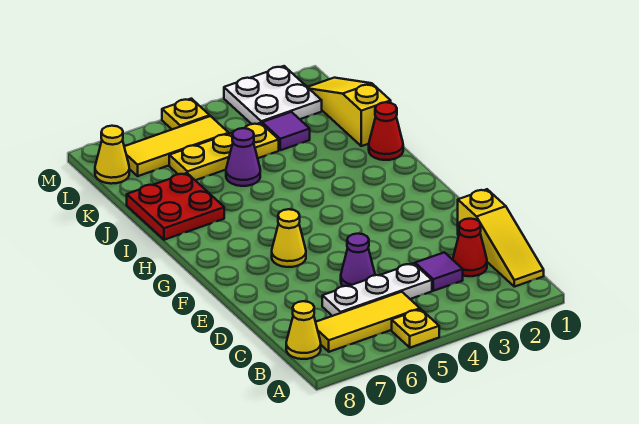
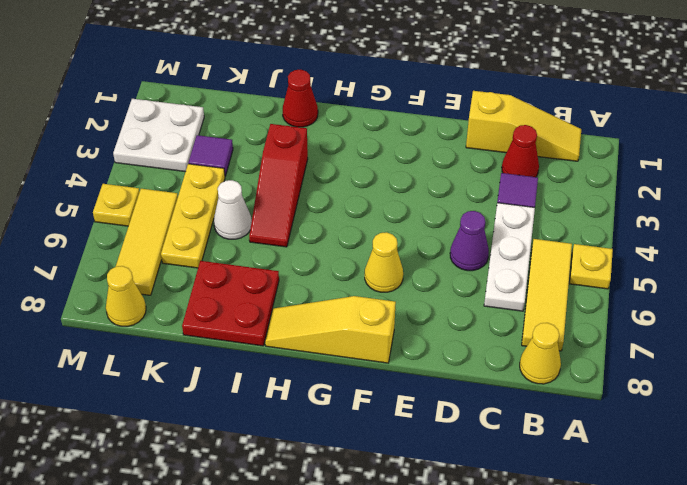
none -> red slope I3:I5 level 1 top 3
yellow slope J1:L1 level 1 top J -> yellow slope F8:H8 level 1 top F
purple cone J5 level 1 -> white cone J5 level 1

